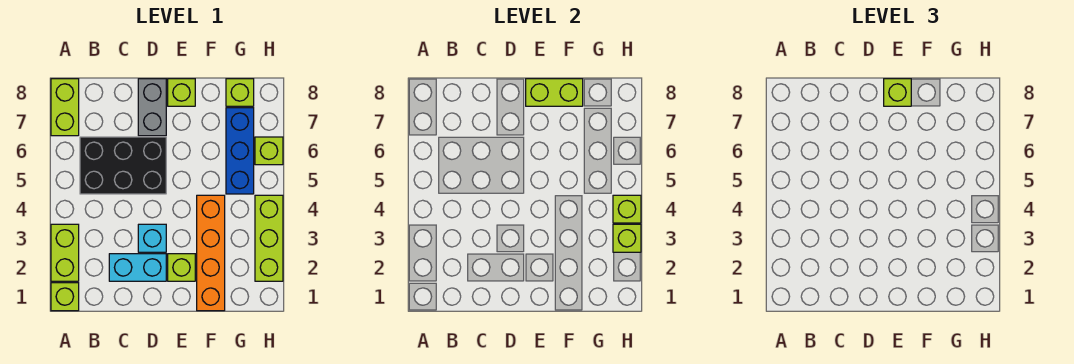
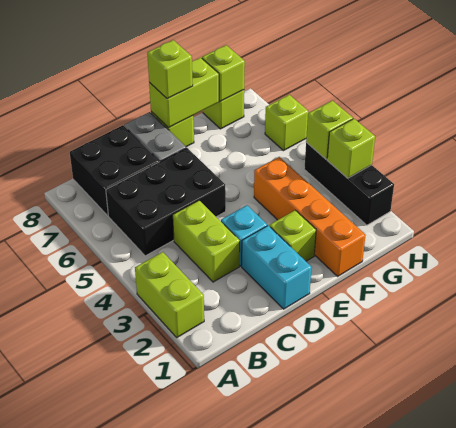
lime brick A1 level 1 -> lime brick G8 level 2
lime brick A7:A8 level 1 -> lime brick C3:C4 level 1
none -> black brick B7:C8 level 1
cyan brick C2:D2 level 1 -> cyan brick D1:D2 level 1
blue brick G5:G7 level 1 -> none
lime brick H2:H4 level 1 -> black brick H2:H4 level 1

